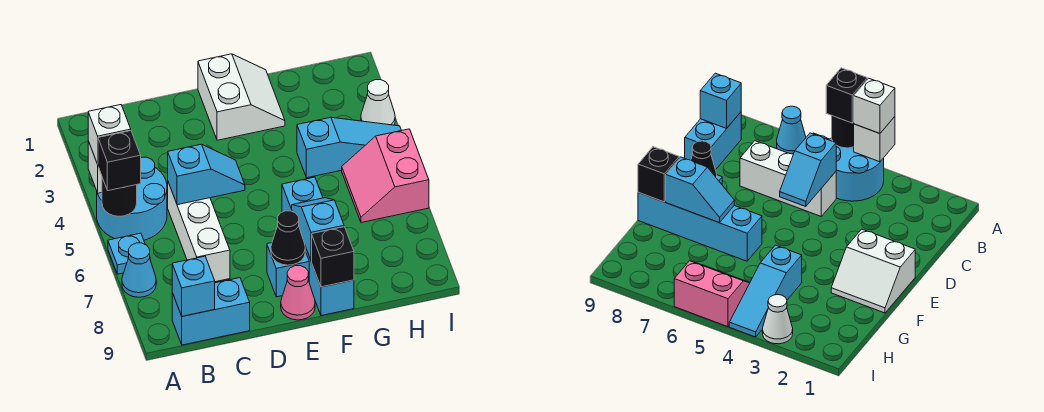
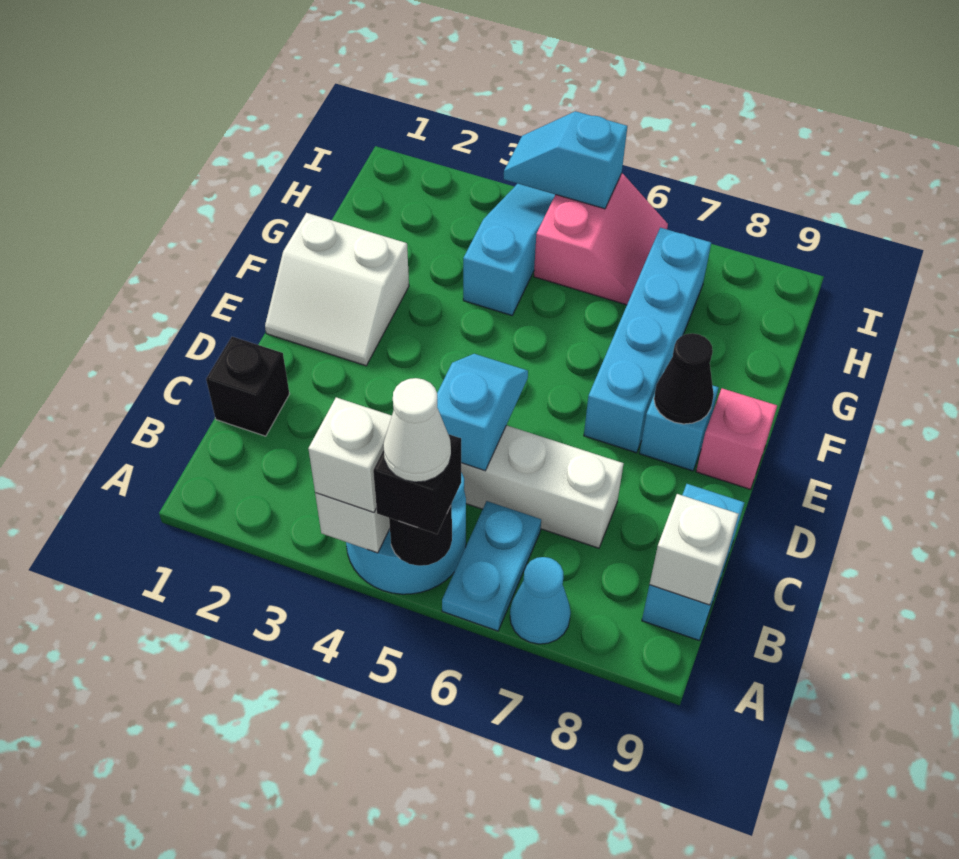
cyan plate A6 level 1 -> cyan plate A6:B6 level 1
cyan brick B9 level 2 -> white brick B9 level 2
white slope E1:F2 level 1 top E -> white slope E1:F2 level 1 top F
pink cone E9 level 1 -> pink brick E9 level 1
cyan brick F6:F9 level 1 -> cyan brick E7:H7 level 1
cyan slope F7:F8 level 2 top 8 -> cyan slope I4:I5 level 2 top 5
black brick F9 level 2 -> black brick C1 level 1
pink slope H5:I6 level 1 top I -> pink slope H5:I6 level 1 top 5
white cone I3 level 1 -> white cone A5 level 4

